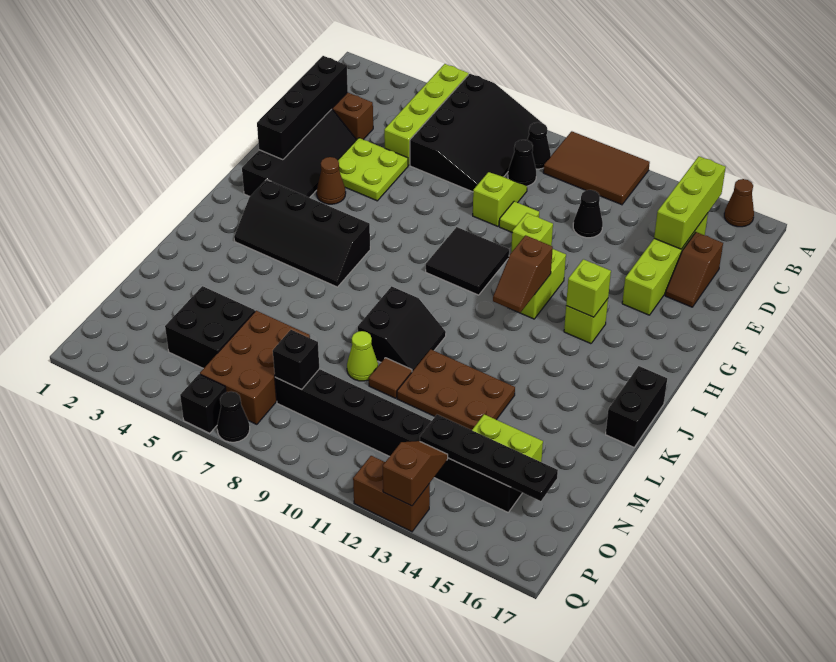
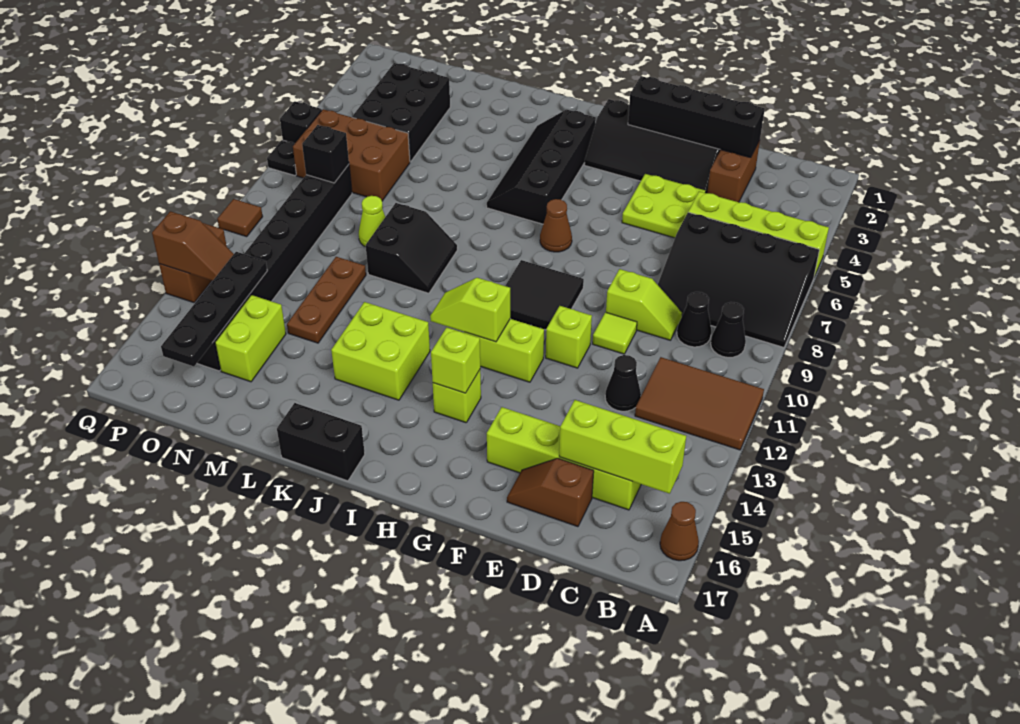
brown tile A10:B12 level 1 -> brown tile A11:C12 level 1
brown cone G4 level 1 -> brown cone H7 level 1
brown slope H12:I12 level 2 top H -> lime slope H12:I12 level 2 top H
none -> lime brick J13:K14 level 1
black slope K9:L10 level 1 top 9 -> black slope K9:L10 level 1 top L
brown plate L11:M13 level 1 -> brown plate M11:M13 level 1
brown tile M10 level 1 -> brown tile Q10 level 1
black brick N4:O5 level 1 -> black brick N3:O5 level 1
black cone Q7 level 1 -> black plate Q7 level 1

